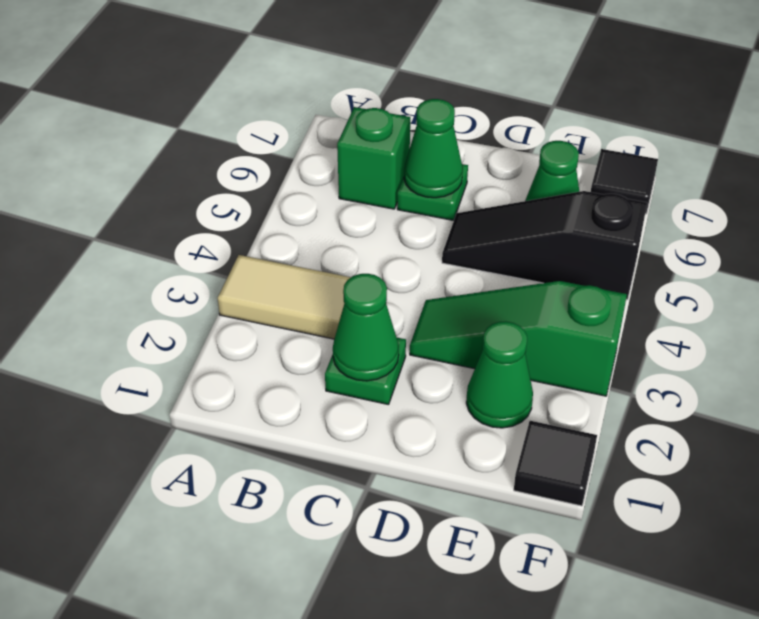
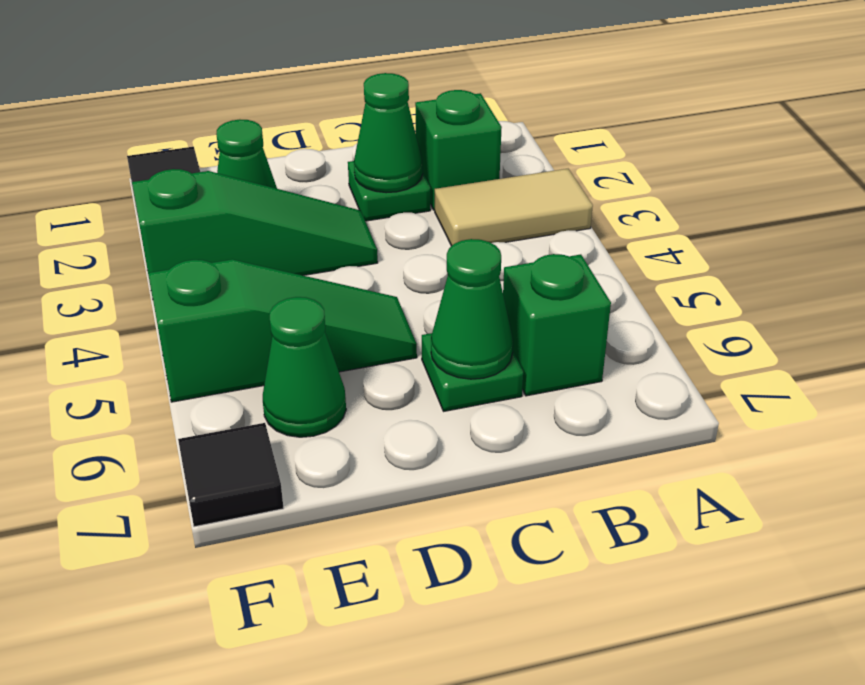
none -> green brick B2 level 1
black slope D5:F5 level 1 top F -> green slope D5:F5 level 1 top F

